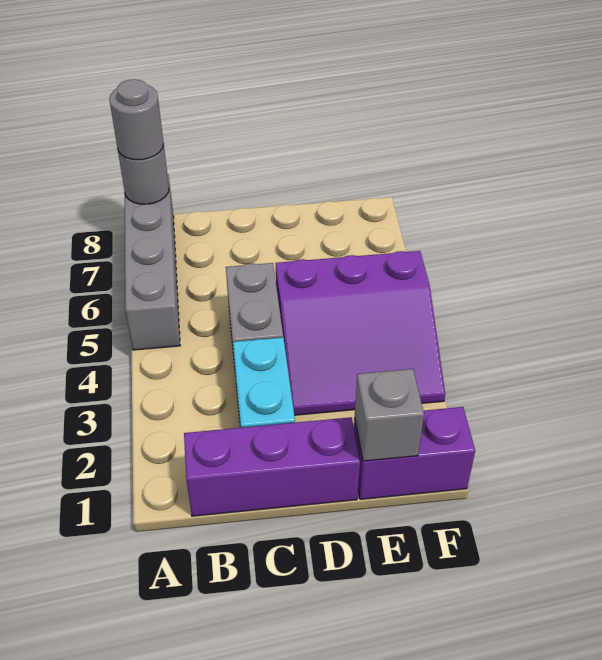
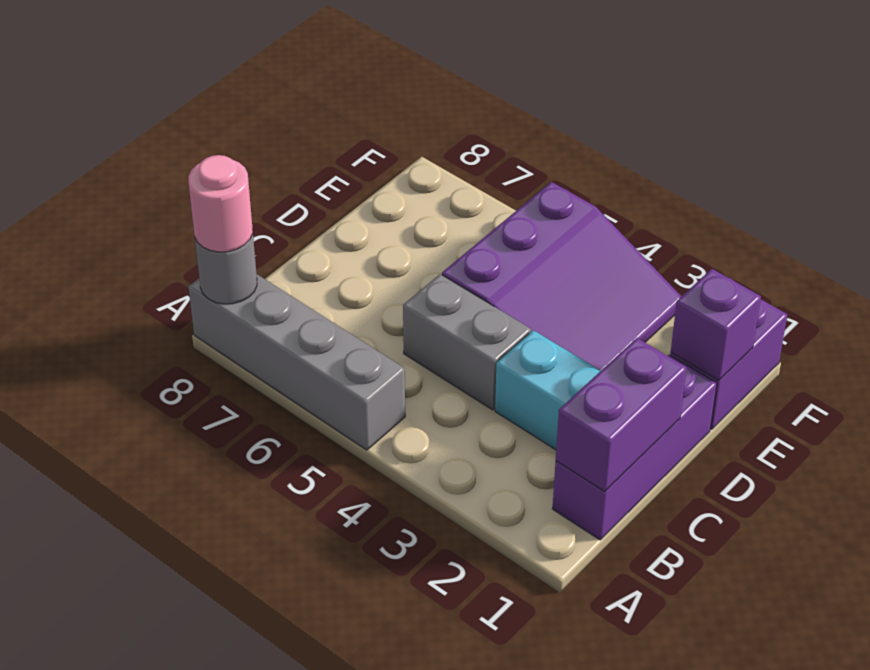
grey round brick A8 level 3 -> pink round brick A8 level 3
none -> purple brick B1:C1 level 2
grey brick E1 level 2 -> purple brick E1 level 2

